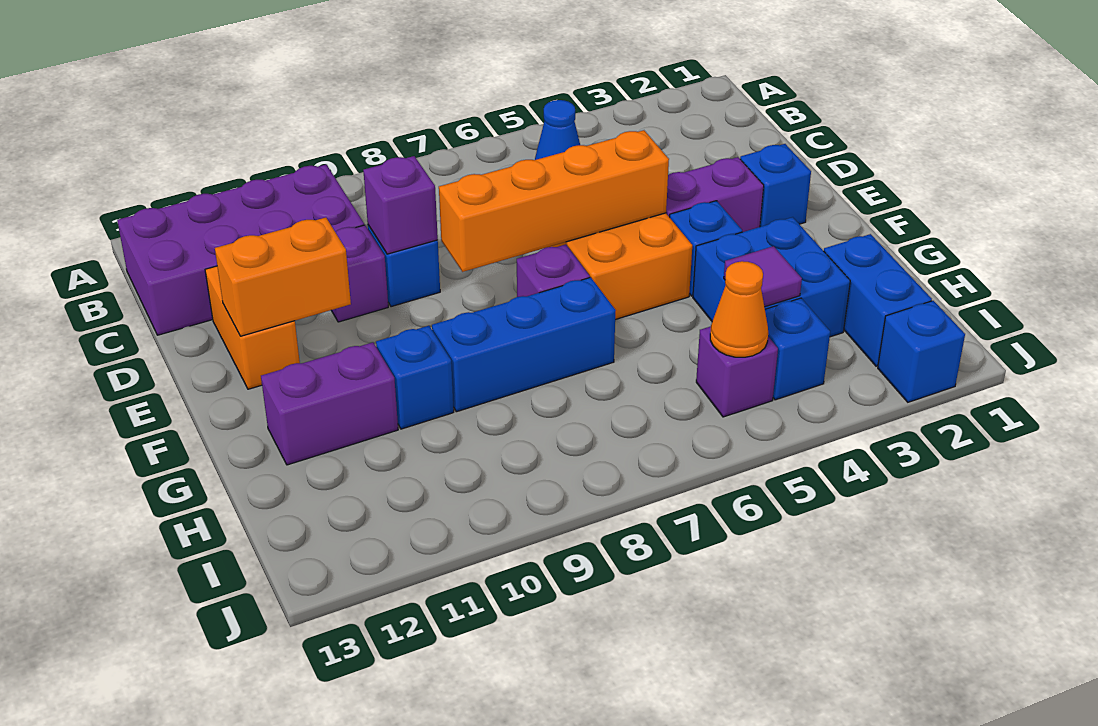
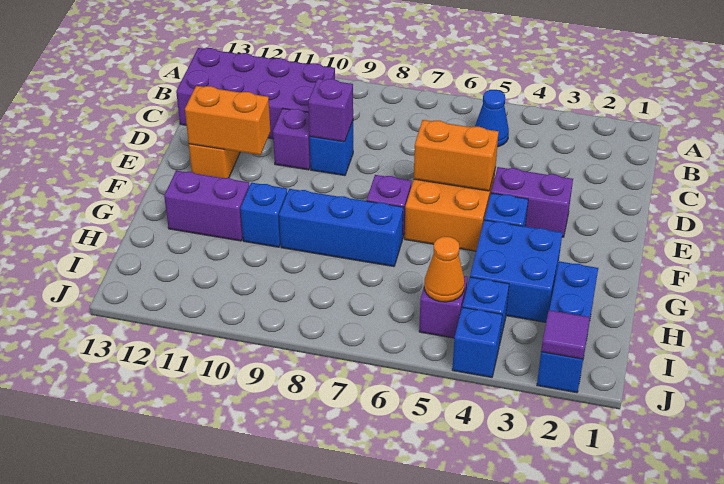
blue brick E2 level 1 -> blue brick J4 level 1
orange brick E5:E8 level 2 -> orange brick E5:E6 level 2
purple tile H4 level 2 -> purple tile J2 level 2

